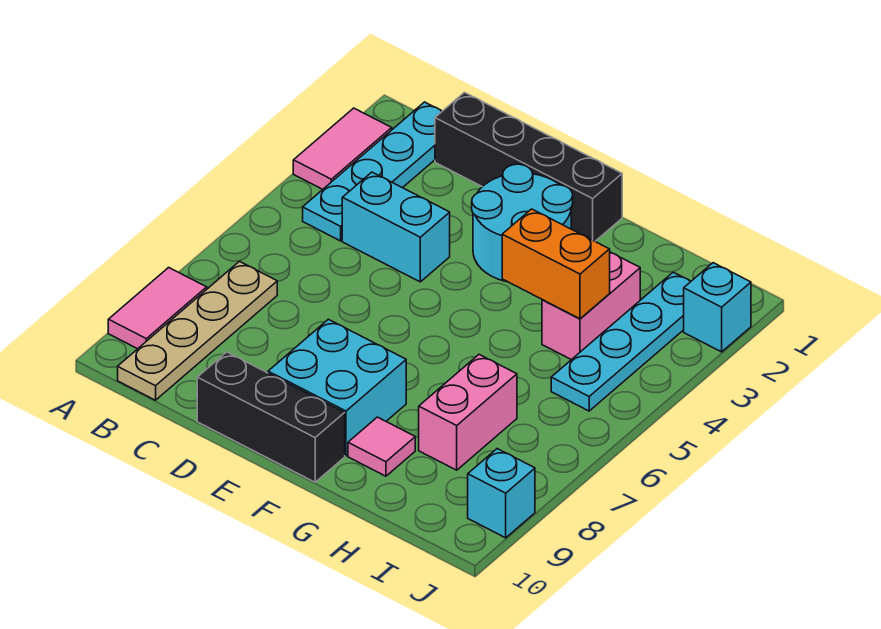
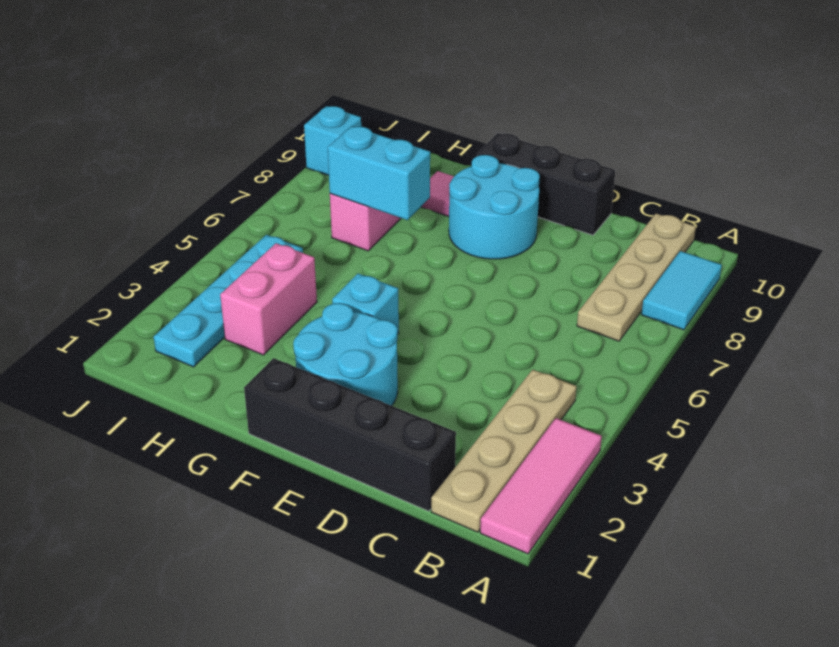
pink tile A2:A3 level 1 -> pink tile A1:A3 level 1
pink tile A8:A9 level 1 -> cyan tile A8:A9 level 1
cyan plate B1:B4 level 1 -> tan plate B1:B4 level 1
cyan brick C4:D4 level 1 -> cyan brick G7:H7 level 2
cyan brick E8:F9 level 1 -> cyan round brick E8:F9 level 1
orange brick G4:H4 level 2 -> none
cyan brick J2 level 1 -> cyan brick F4 level 1

